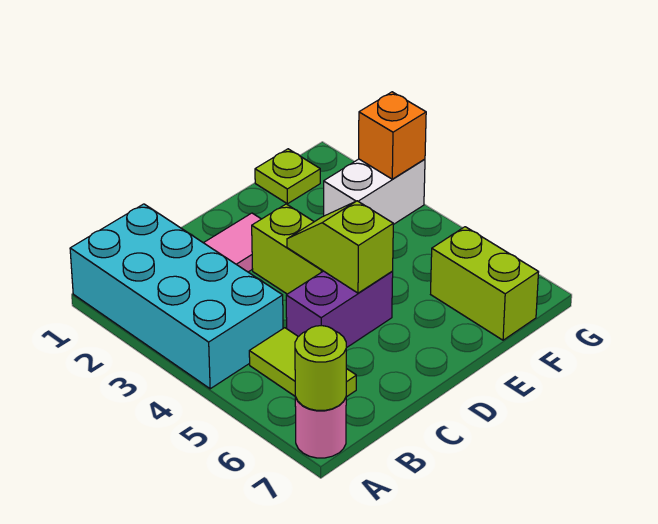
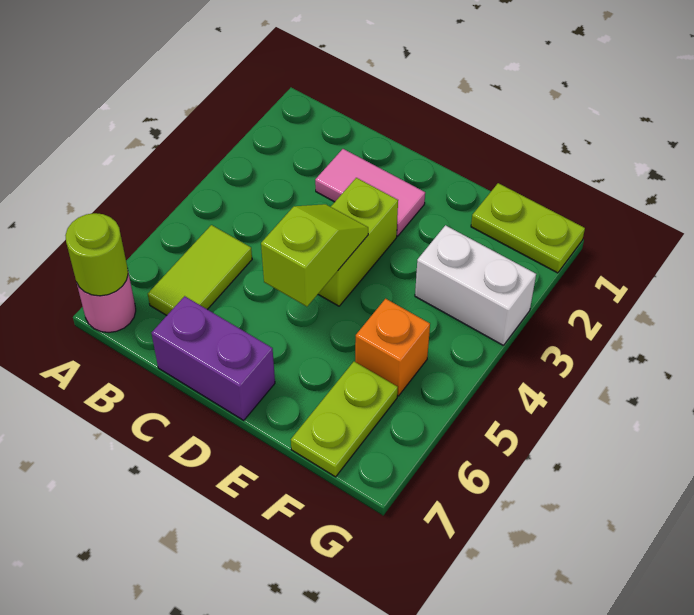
cyan brick A1:B4 level 1 -> none
purple brick C5:D5 level 1 -> purple brick C7:D7 level 1
lime plate F1 level 1 -> lime plate F1:G1 level 1
lime brick F6:F7 level 1 -> lime plate F6:F7 level 1
orange brick G3 level 2 -> orange brick F5 level 1

